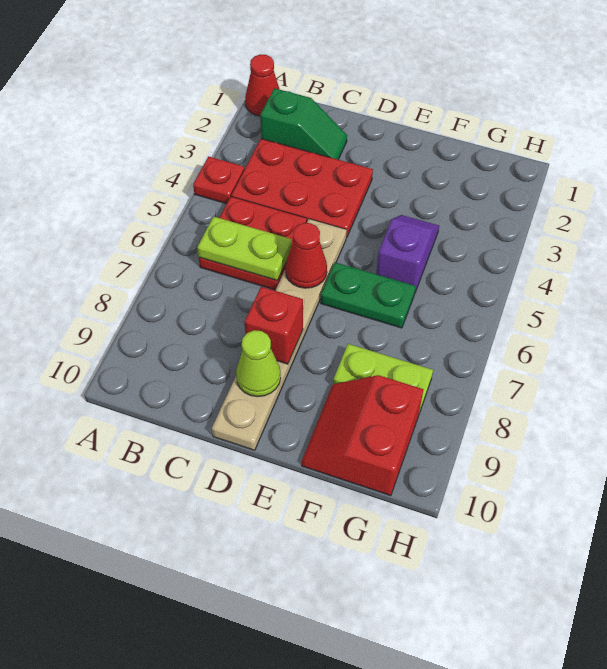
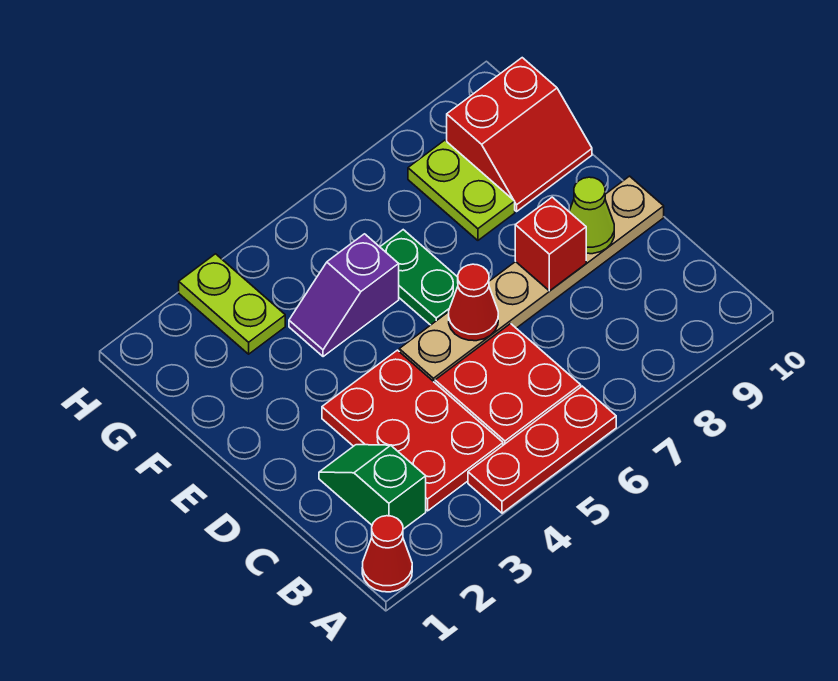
red plate A4 level 1 -> red plate A4:A6 level 1
lime plate B6:C6 level 2 -> lime plate G3:H3 level 1

